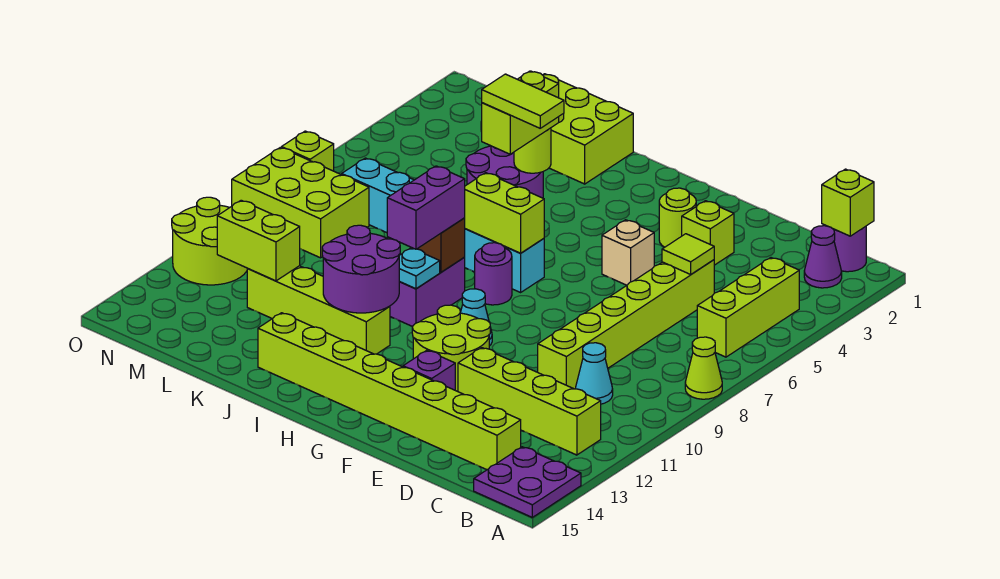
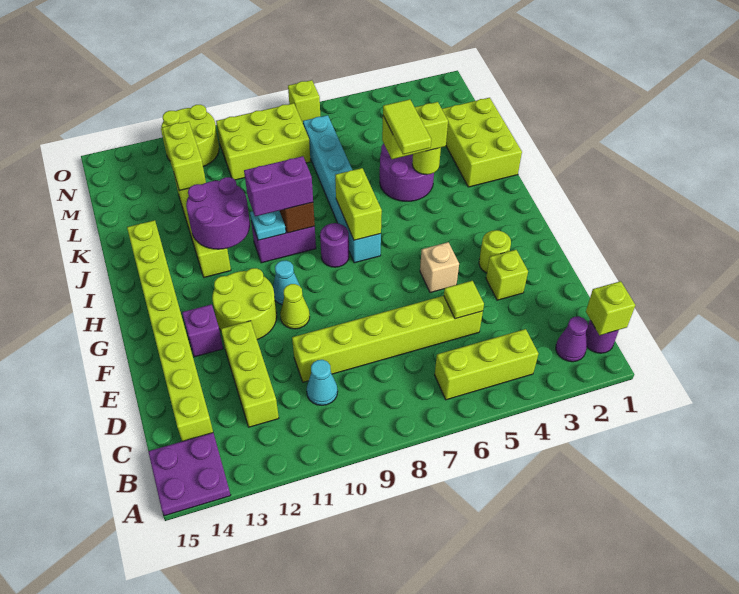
lime cone A8 level 1 -> lime cone F10 level 1
lime brick B12:E12 level 1 -> lime brick C12:E12 level 1
lime brick M8:O9 level 1 -> lime brick M8:N10 level 1

